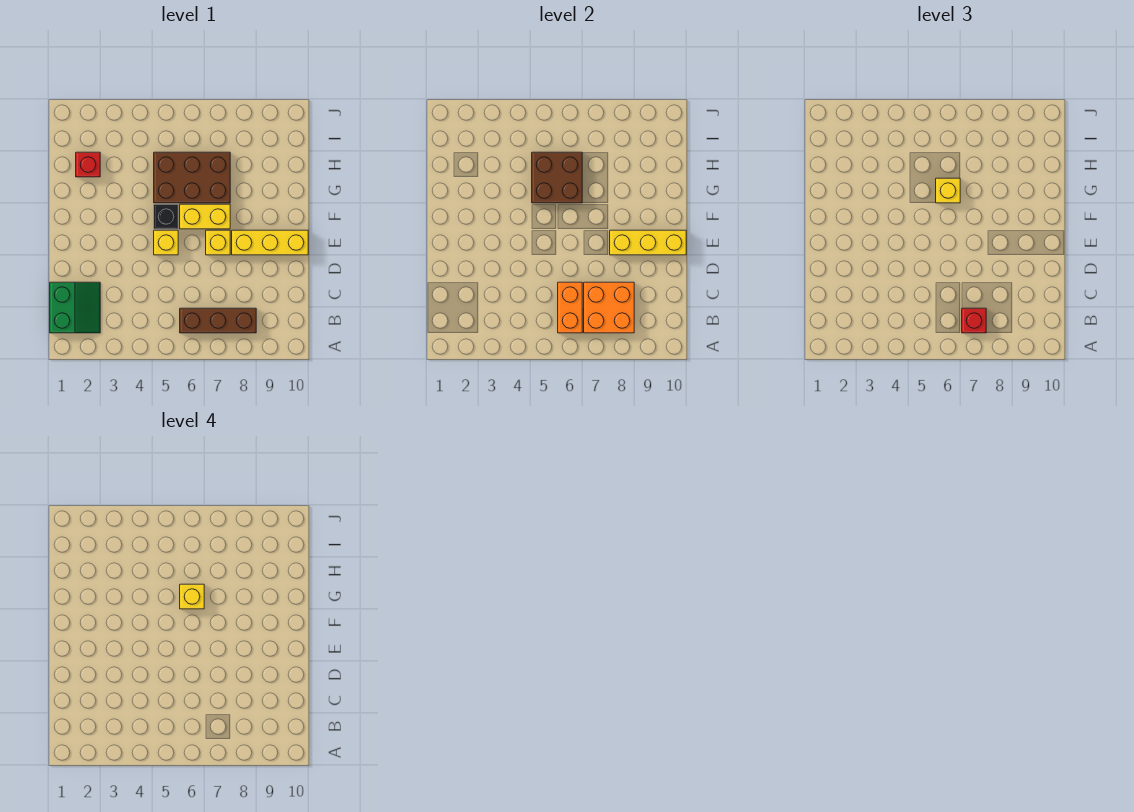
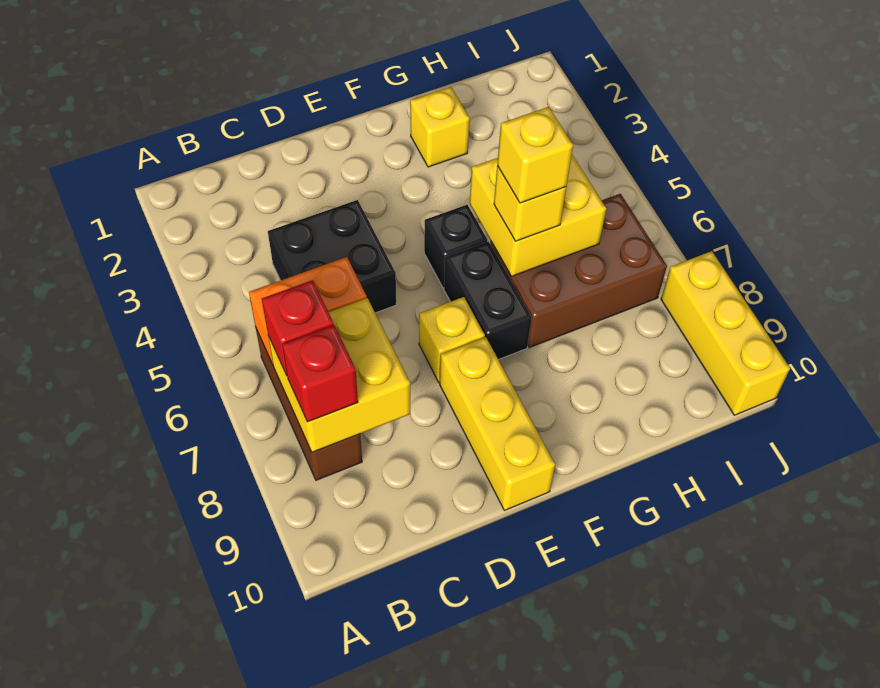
green slope B1:C2 level 1 top 1 -> none
orange brick B7:C8 level 2 -> yellow brick B7:C8 level 2
none -> black brick C4:D5 level 1
yellow brick E5 level 1 -> yellow brick G2 level 1
yellow brick E8:E10 level 2 -> yellow brick J8:J10 level 1
yellow brick F6:F7 level 1 -> black brick F6:F7 level 1
brown brick G5:H7 level 1 -> brown brick G6:I7 level 1
brown brick G5:H6 level 2 -> yellow brick G5:H6 level 2
red brick H2 level 1 -> red brick B8 level 3

